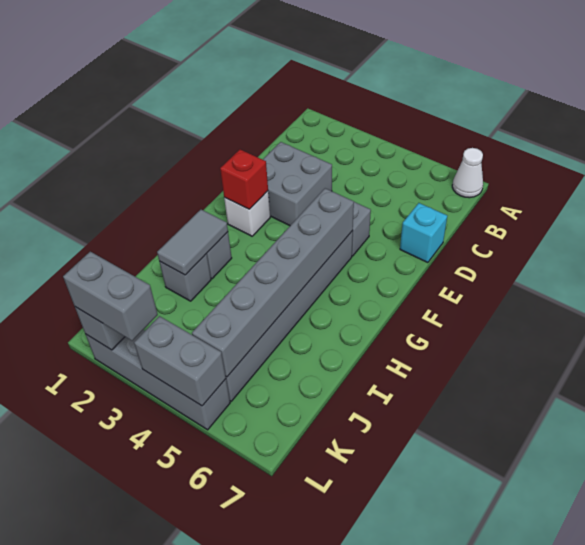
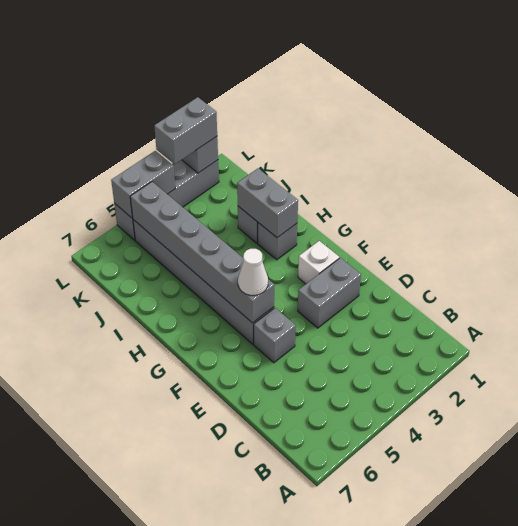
white cone A7 level 1 -> white cone F5 level 3
grey brick D2:E3 level 1 -> grey brick E2:E3 level 1
cyan brick D7 level 1 -> none
red brick F2 level 2 -> none
grey tile H2:I2 level 2 -> grey brick H2:I2 level 2

